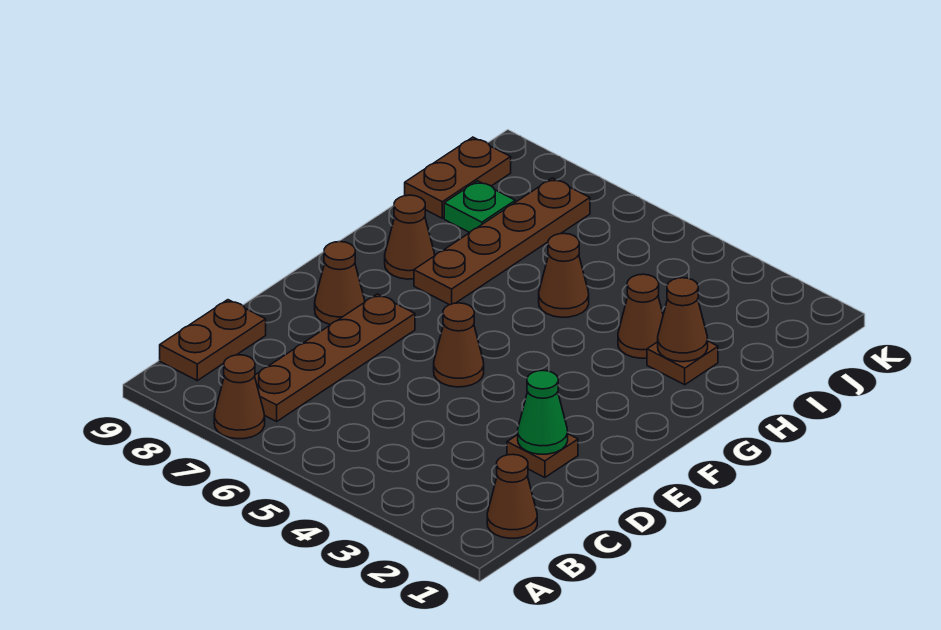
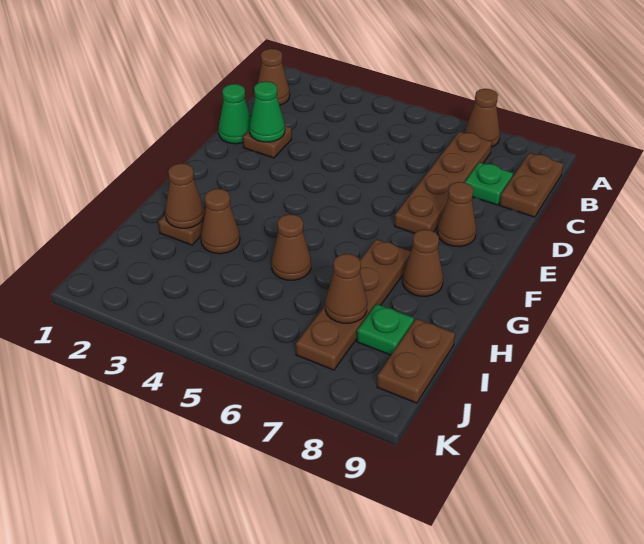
none -> green plate C8 level 1
none -> green cone D1 level 1
brown cone E5 level 1 -> brown cone I7 level 2

